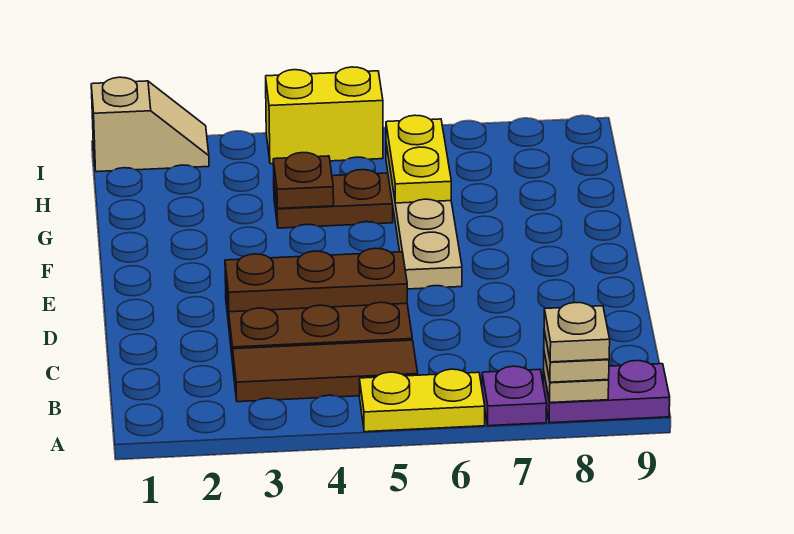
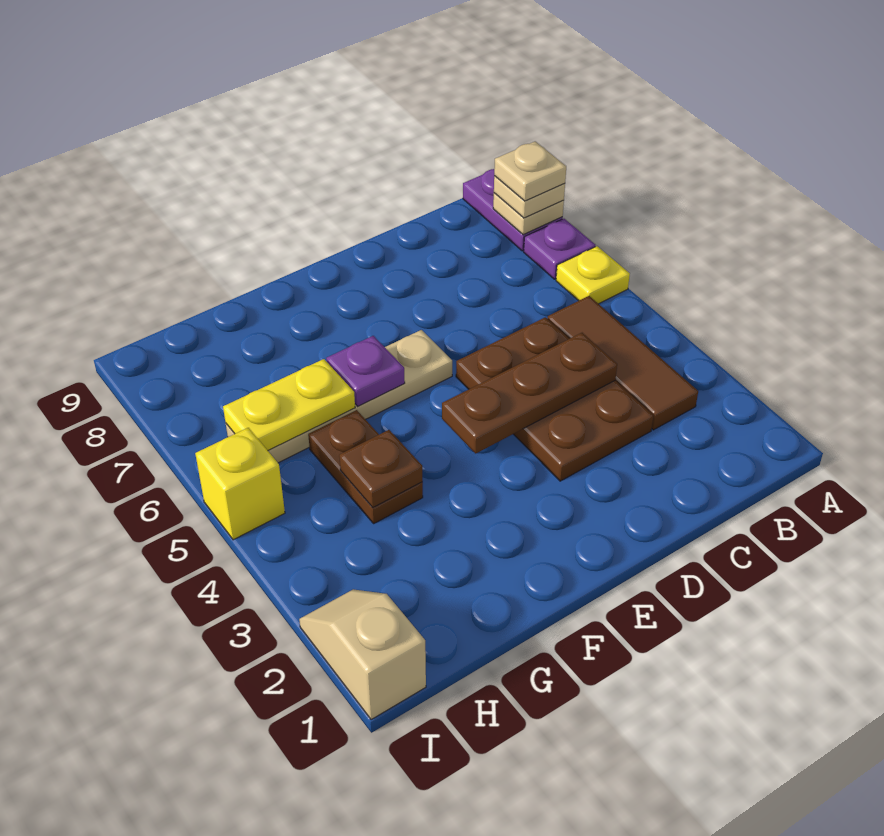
yellow plate A5:A6 level 1 -> yellow plate A6 level 1
brown plate D3:D5 level 2 -> brown plate C4:E4 level 2
none -> purple plate F6 level 2
yellow brick I4:I5 level 1 -> yellow brick I5 level 1

